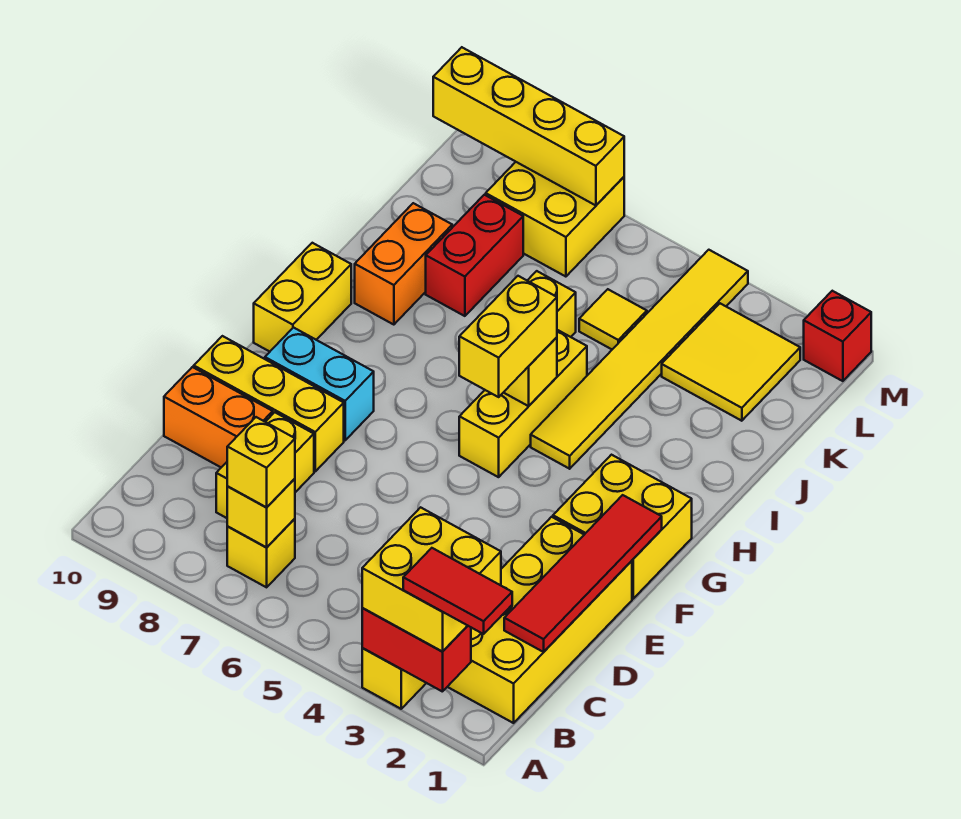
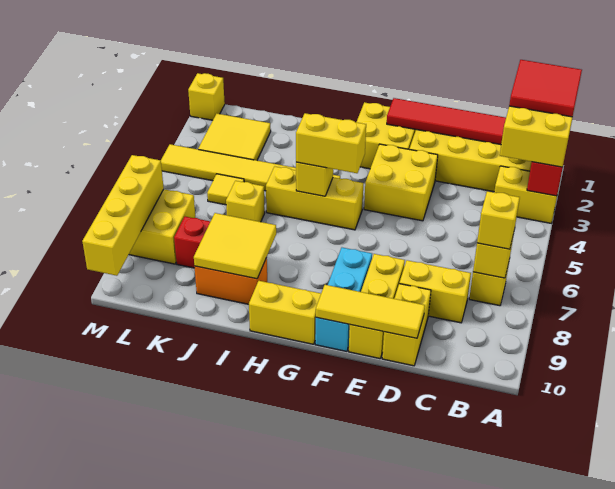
red tile A1:A2 level 4 -> red tile A1:B2 level 4
orange brick D9:D10 level 1 -> yellow brick D9:D10 level 1
none -> yellow tile D10:F10 level 2
none -> yellow brick E3:F4 level 1
cyan brick F8:F9 level 1 -> cyan brick F8:F10 level 1
none -> yellow tile I8:J9 level 2
red brick M1 level 1 -> yellow brick M1 level 1

